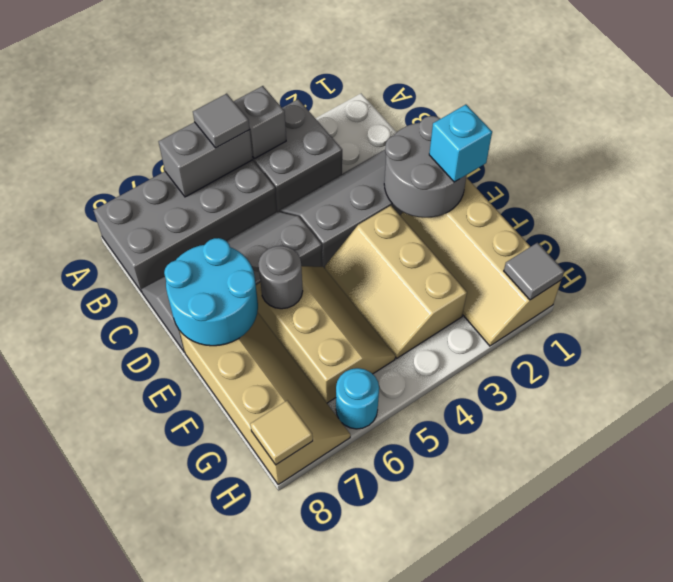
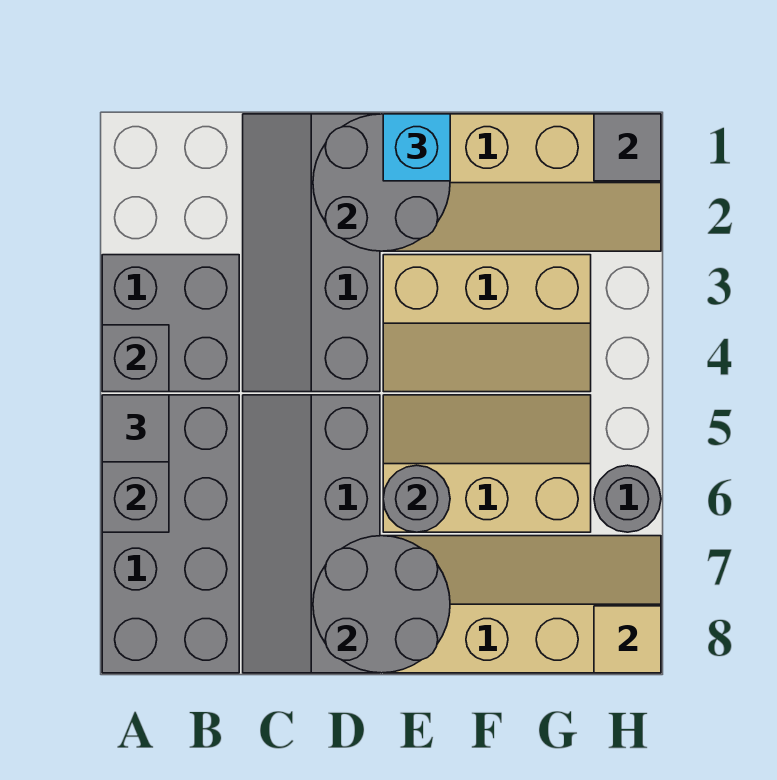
cyan round brick D7:E8 level 2 -> grey round brick D7:E8 level 2
cyan round brick H6 level 1 -> grey round brick H6 level 1

